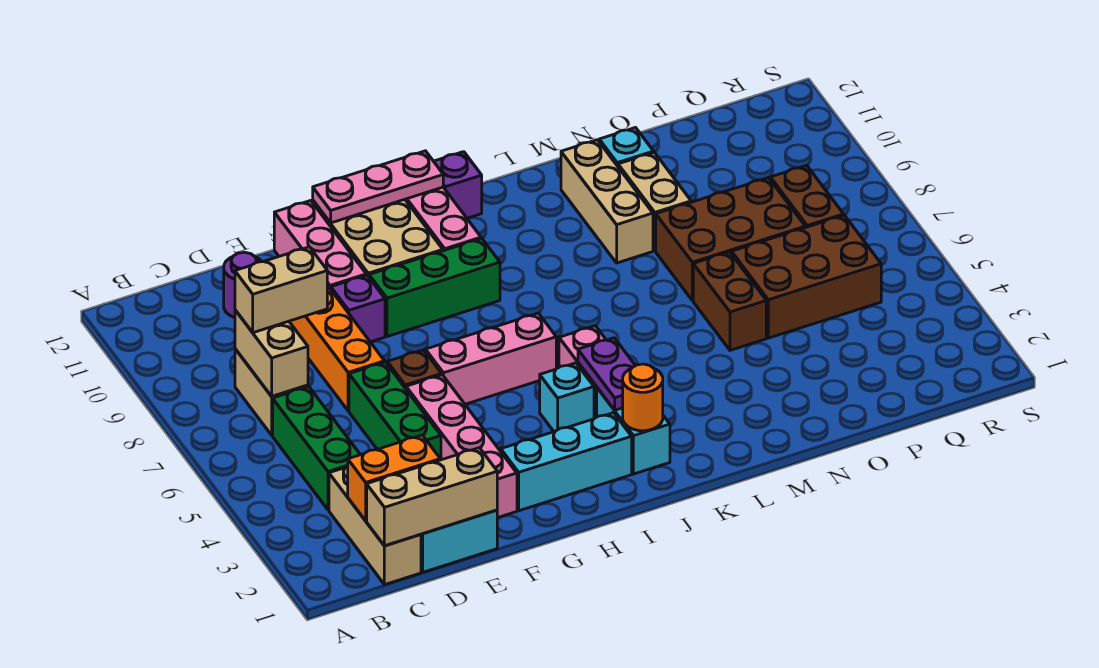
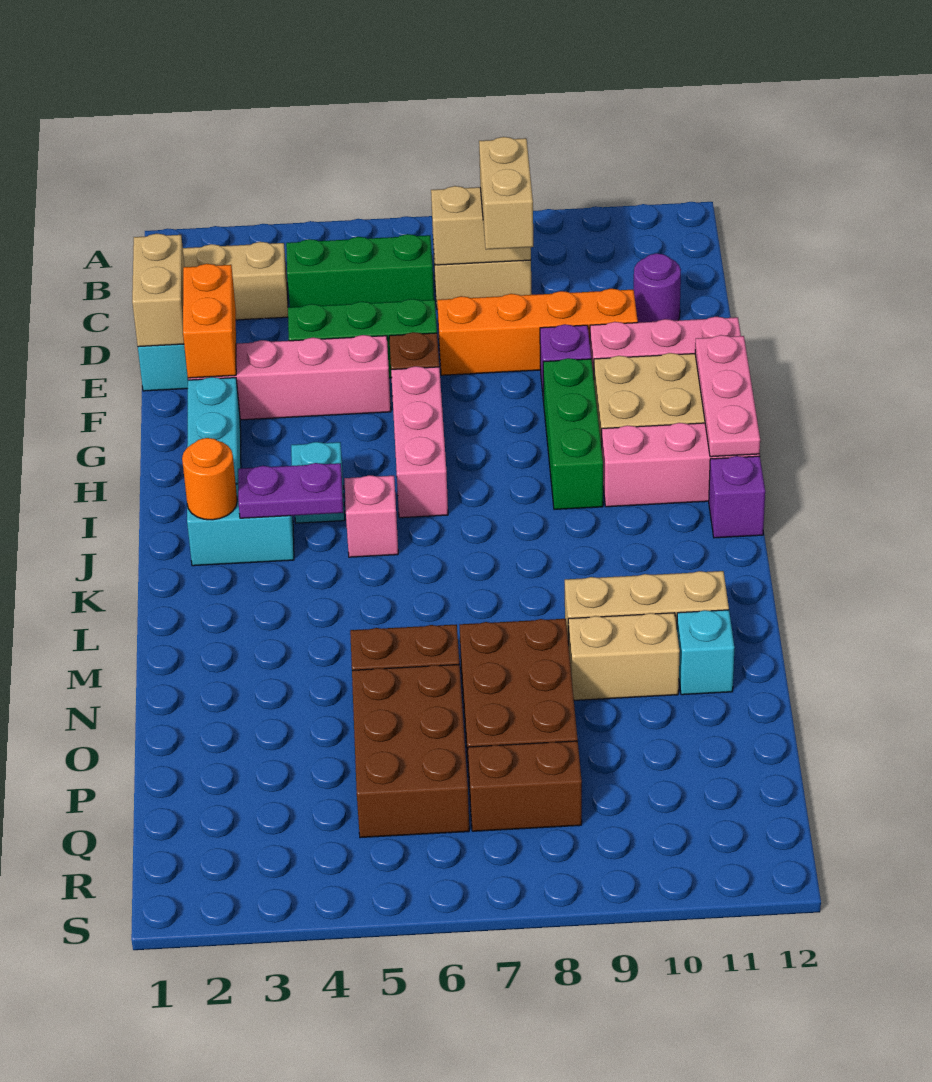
tan brick C1:E1 level 2 -> tan brick D1:E1 level 2
orange brick C2:D2 level 2 -> orange brick E2:F2 level 2

